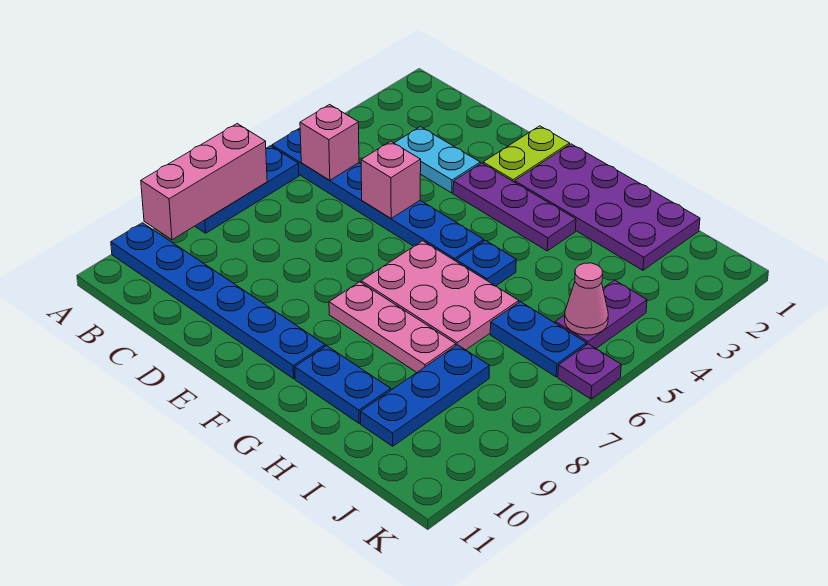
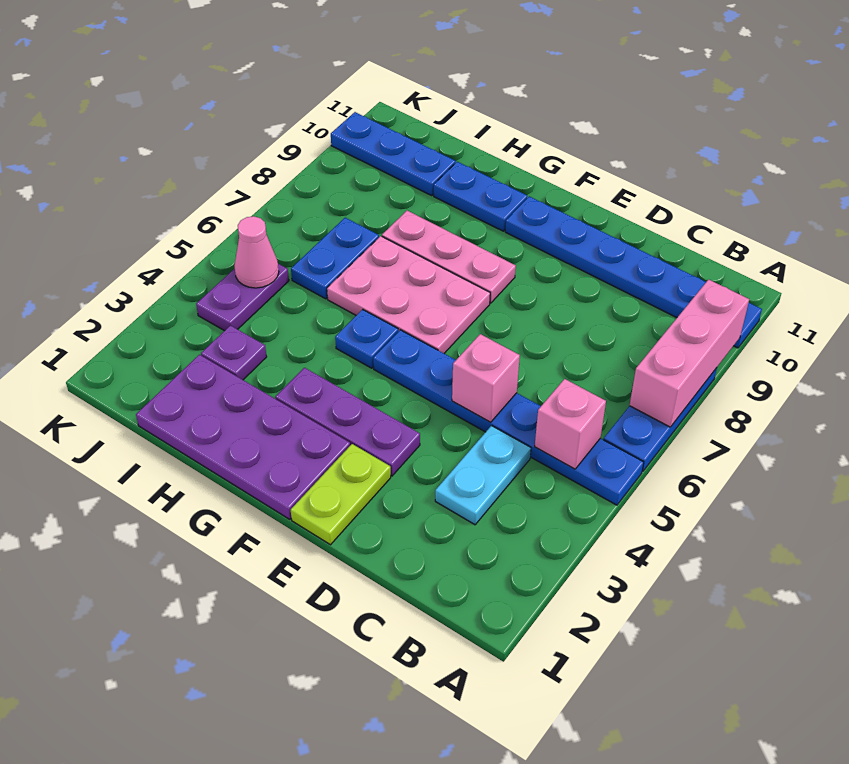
cyan plate C3:D3 level 1 -> cyan plate C3:C4 level 1
blue plate I6:J6 level 1 -> blue plate I6:I7 level 1
blue plate I8:I10 level 1 -> blue plate I10:K10 level 1
purple plate K6 level 1 -> purple plate I3 level 1

